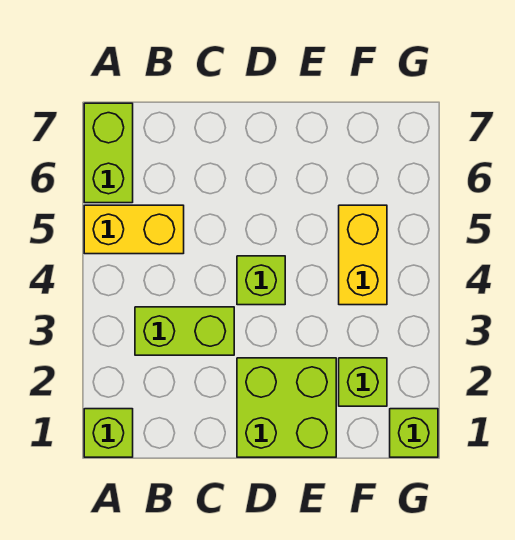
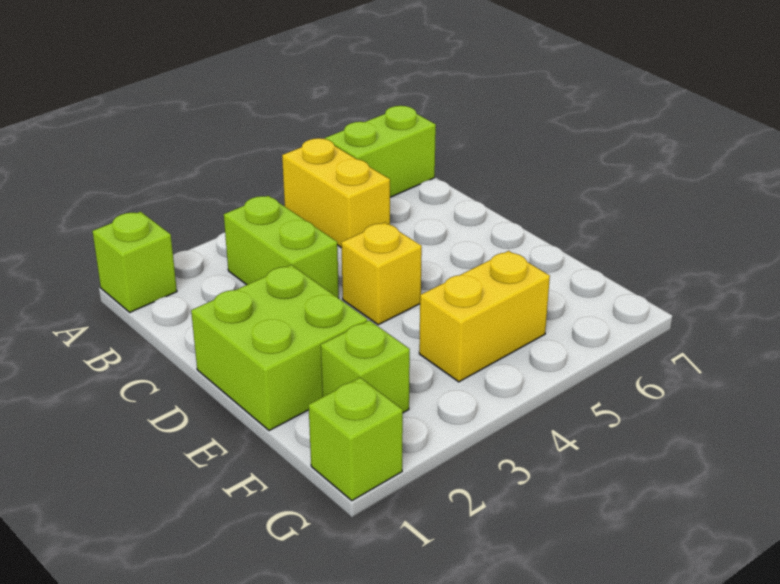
lime brick D4 level 1 -> yellow brick D4 level 1

